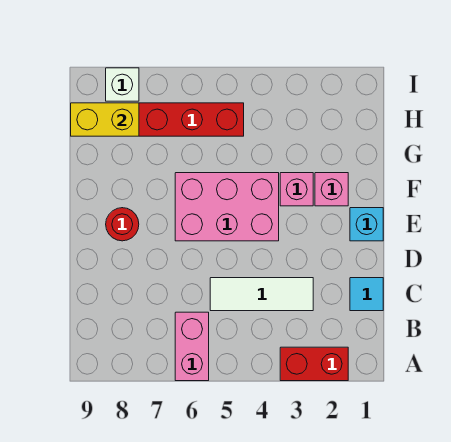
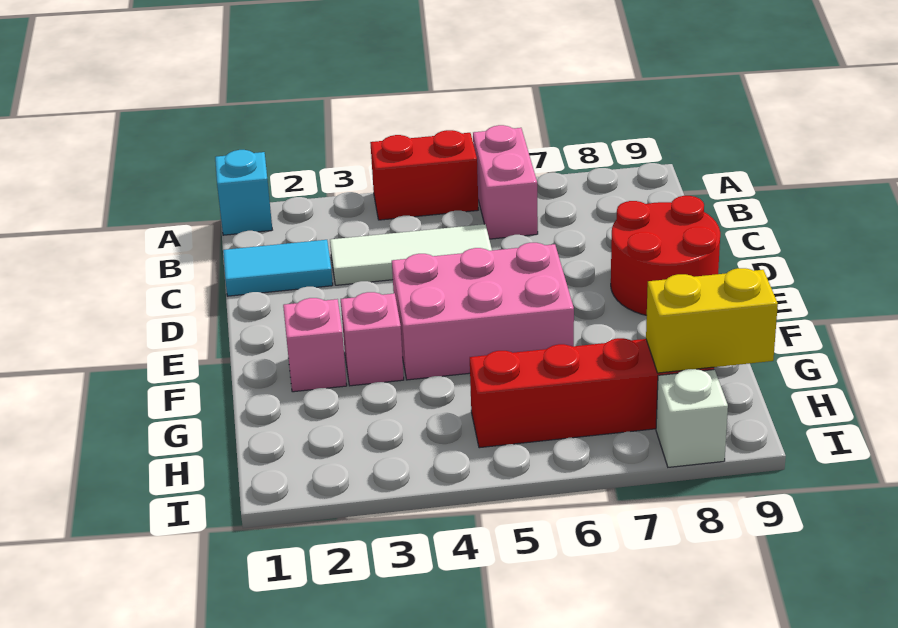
red brick A2:A3 level 1 -> red brick A4:A5 level 1
cyan tile C1 level 1 -> cyan tile C1:C2 level 1
cyan brick E1 level 1 -> cyan brick A1 level 1
red round brick E8 level 1 -> red round brick D8:E9 level 1

